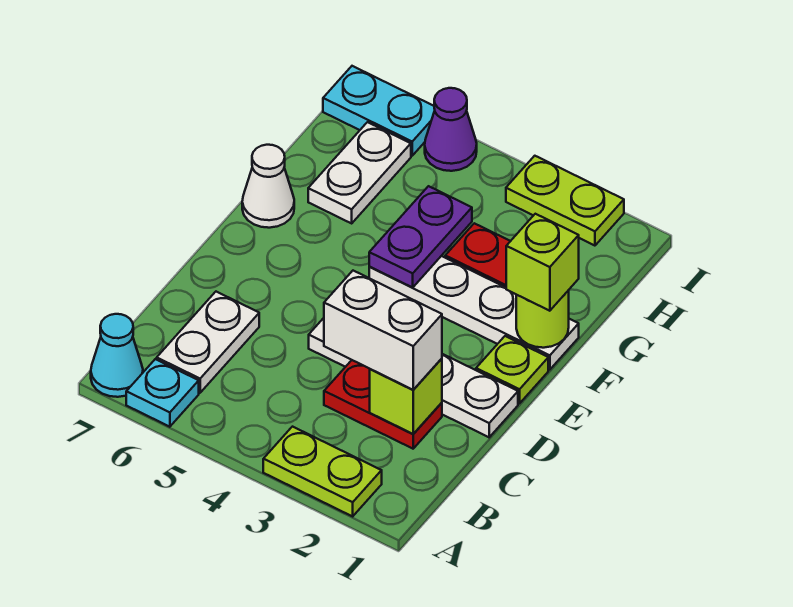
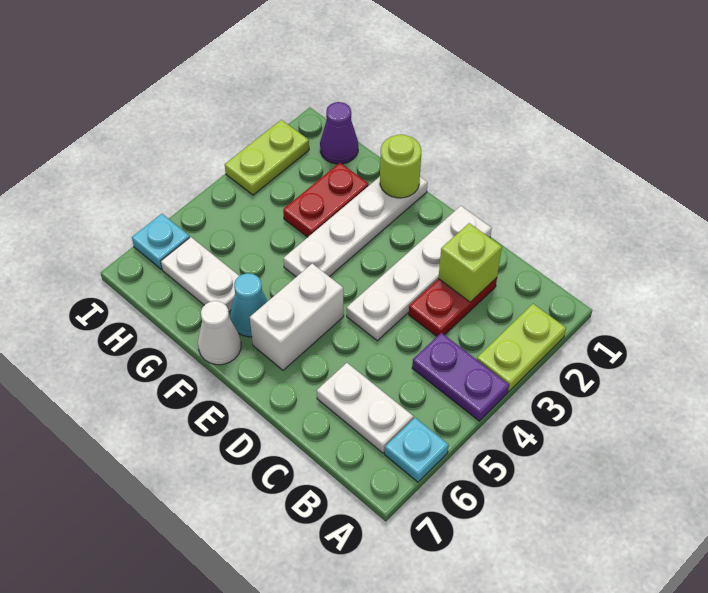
cyan cone A7 level 1 -> cyan cone F6 level 1
white brick C2:C3 level 3 -> white brick E5:E6 level 1
lime plate E1 level 1 -> none
lime brick F1 level 3 -> none
purple plate F4:G4 level 2 -> purple plate A4:B4 level 1
purple cone I5 level 1 -> purple cone H1 level 1
cyan plate I6:I7 level 1 -> cyan plate I6 level 1

